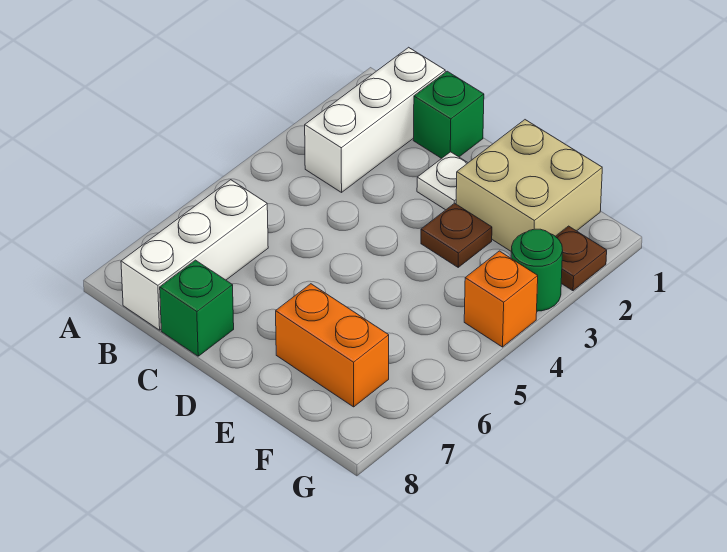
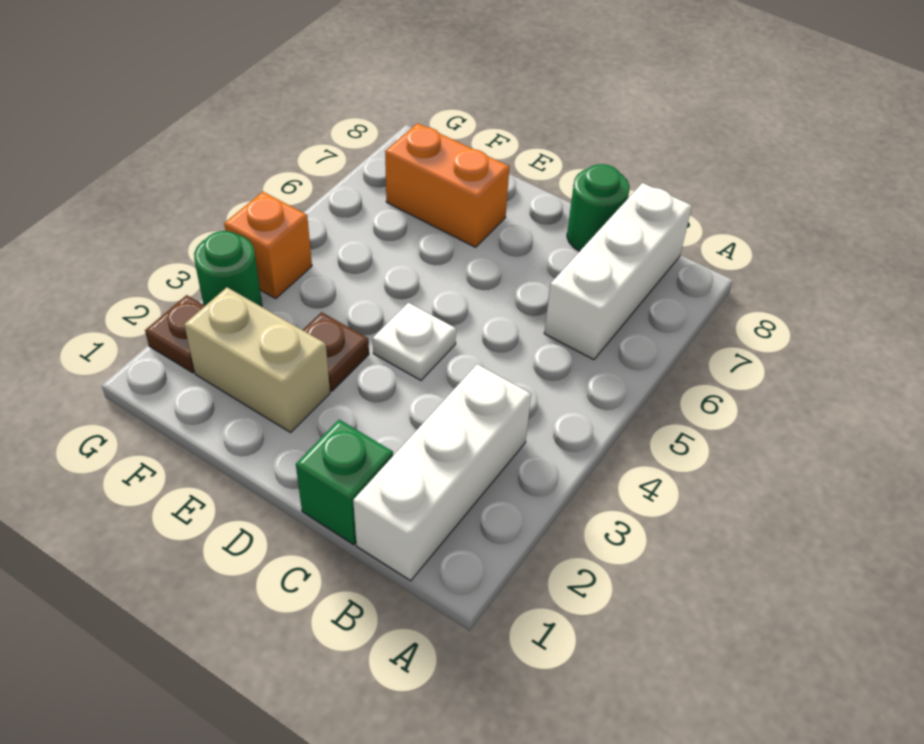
green brick C8 level 1 -> green round brick C8 level 1
white plate D2 level 1 -> white plate D4 level 1
tan brick E1:F2 level 1 -> tan brick E2:F2 level 1

